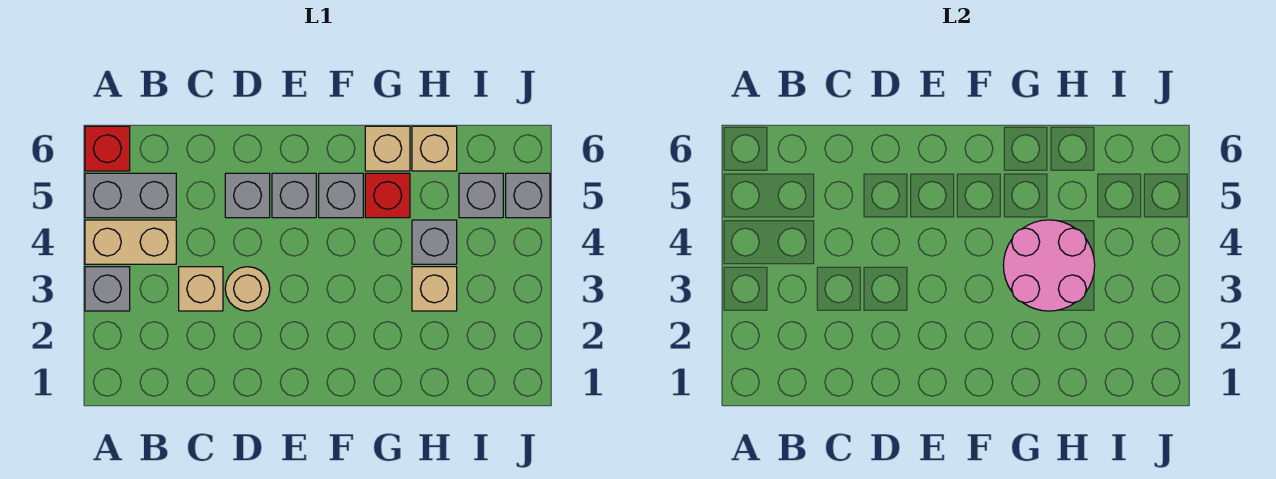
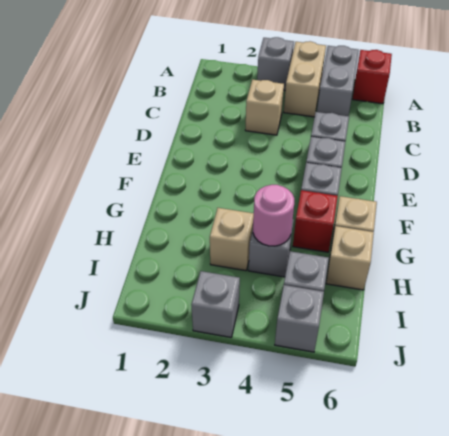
tan round brick D3 level 1 -> none
pink round brick G3:H4 level 2 -> pink round brick H4 level 2
none -> grey brick J3 level 1

